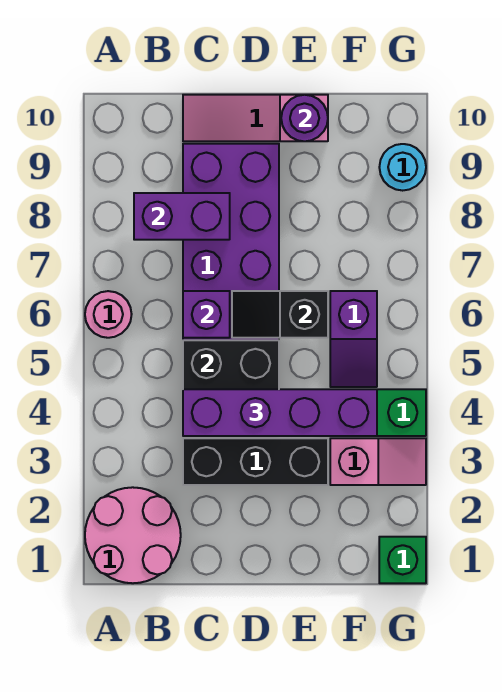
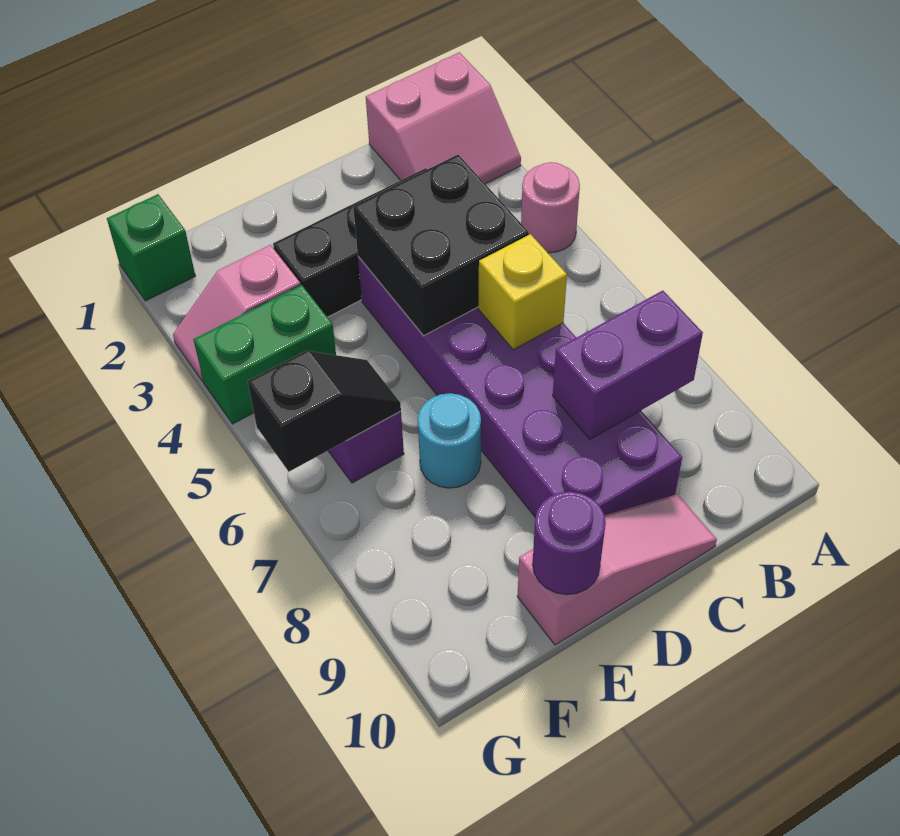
pink round brick A1:B2 level 1 -> pink slope A1:B2 level 1 top 1
pink round brick A6 level 1 -> pink round brick A4 level 1
purple brick C4:F4 level 3 -> none
purple brick C6 level 2 -> yellow brick C6 level 2
black slope D6:E6 level 2 top E -> black slope F6:G6 level 2 top G
cyan round brick G9 level 1 -> cyan round brick E7 level 1

